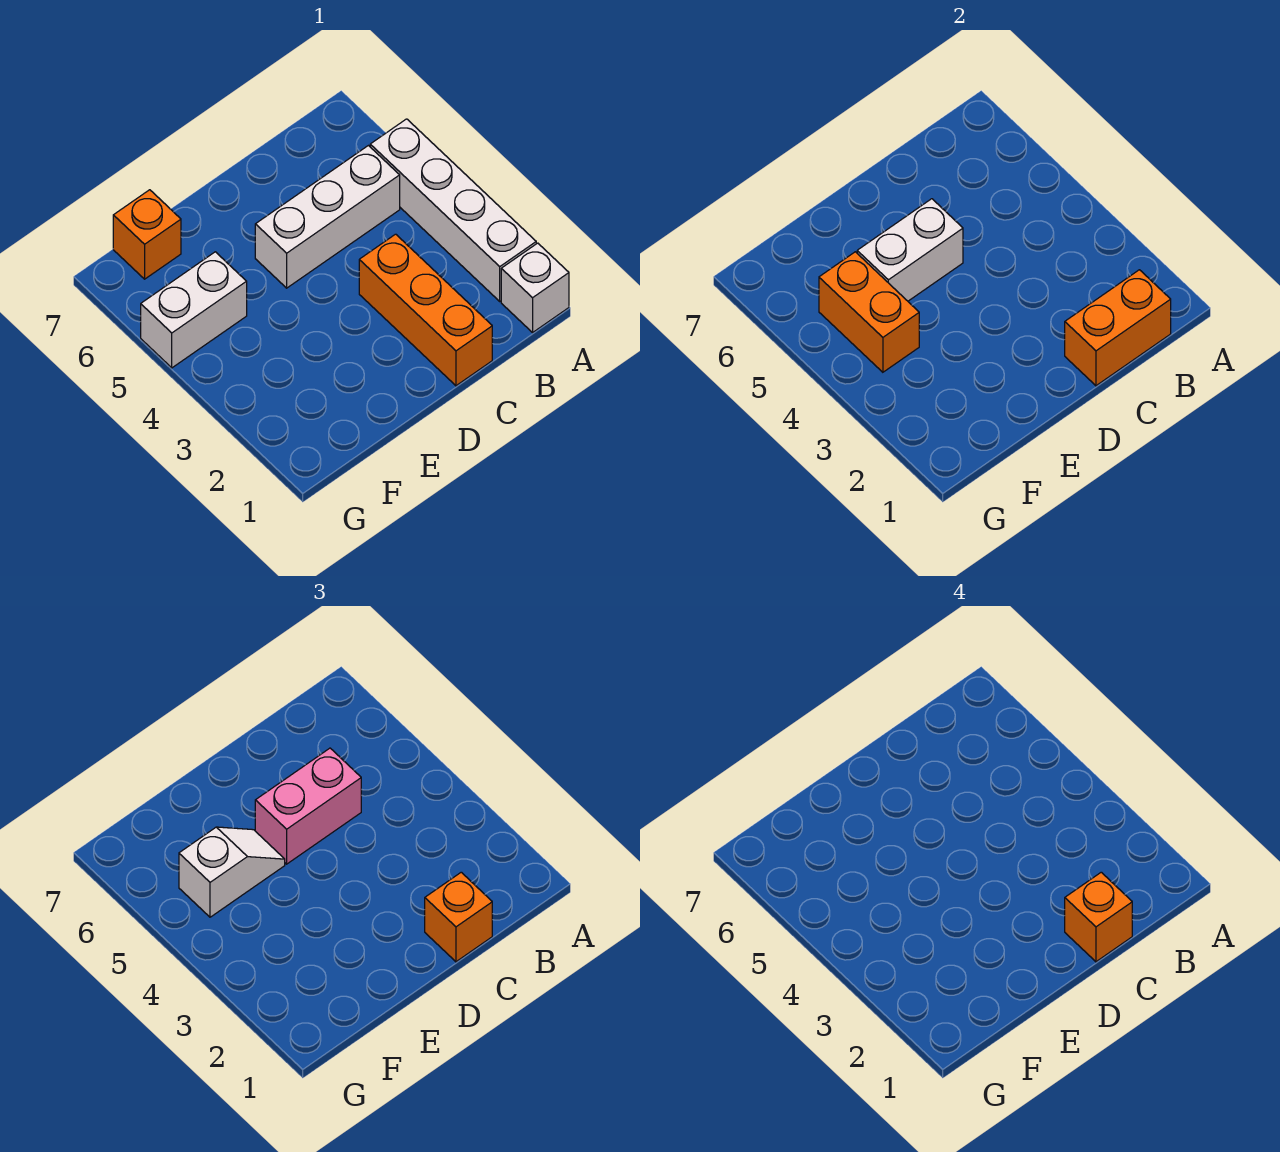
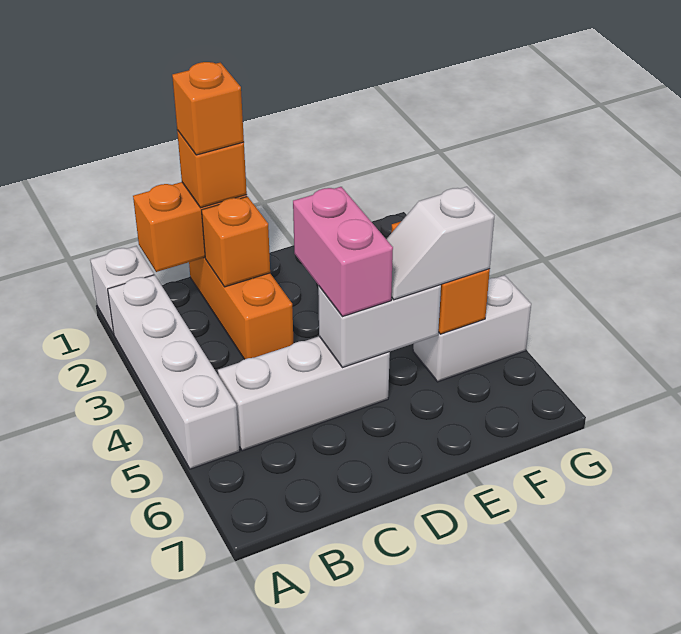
pink brick C5:D5 level 3 -> pink brick D4:D5 level 3
orange brick F7 level 1 -> orange brick C2 level 2

